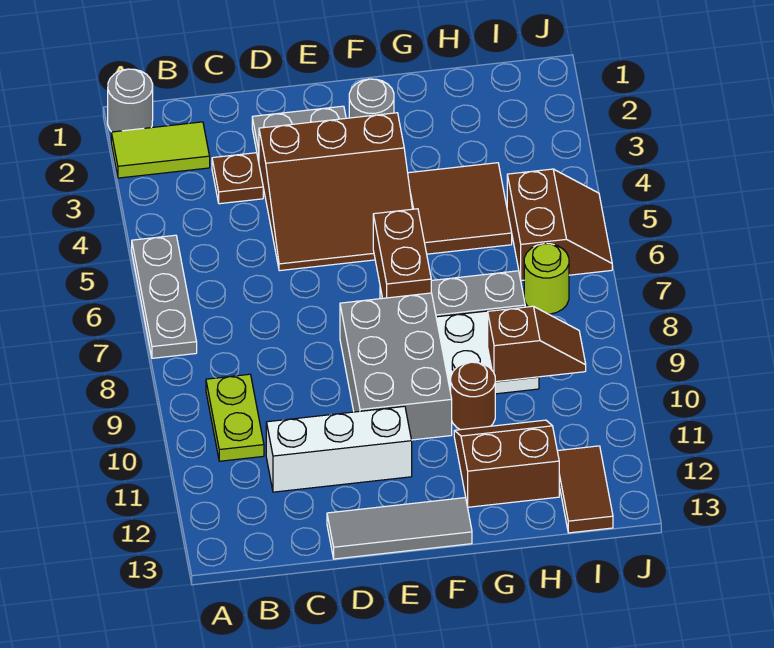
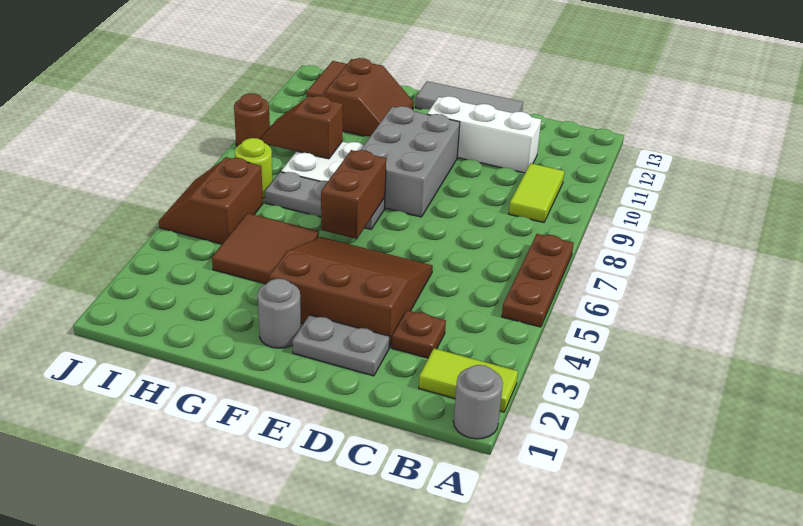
grey plate A5:A7 level 1 -> brown plate A5:A7 level 1
lime plate B9:B10 level 1 -> lime tile B9:B10 level 1
brown round brick G10 level 1 -> brown round brick J9 level 1
brown slope G11:H12 level 1 top 12 -> brown slope G11:H12 level 1 top H

